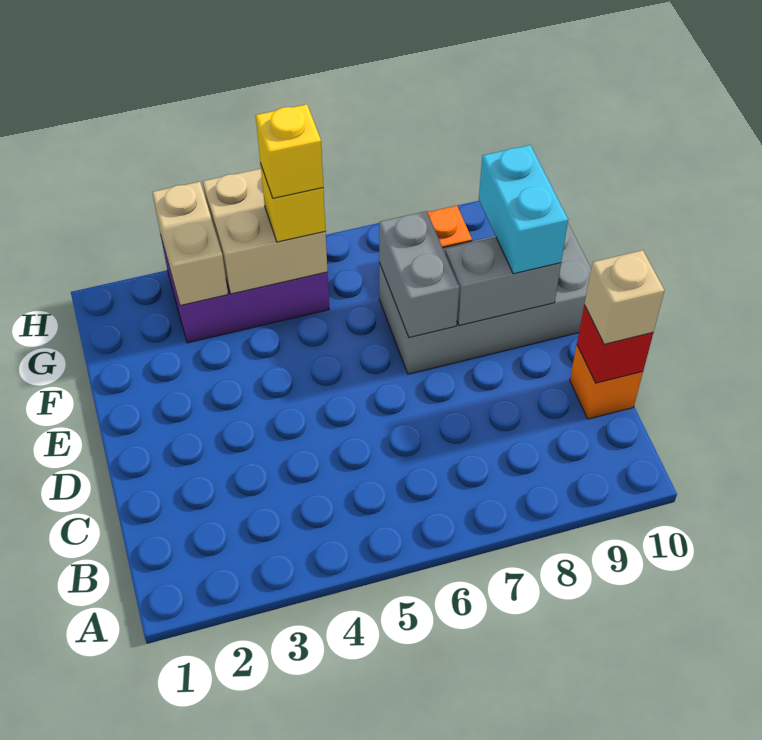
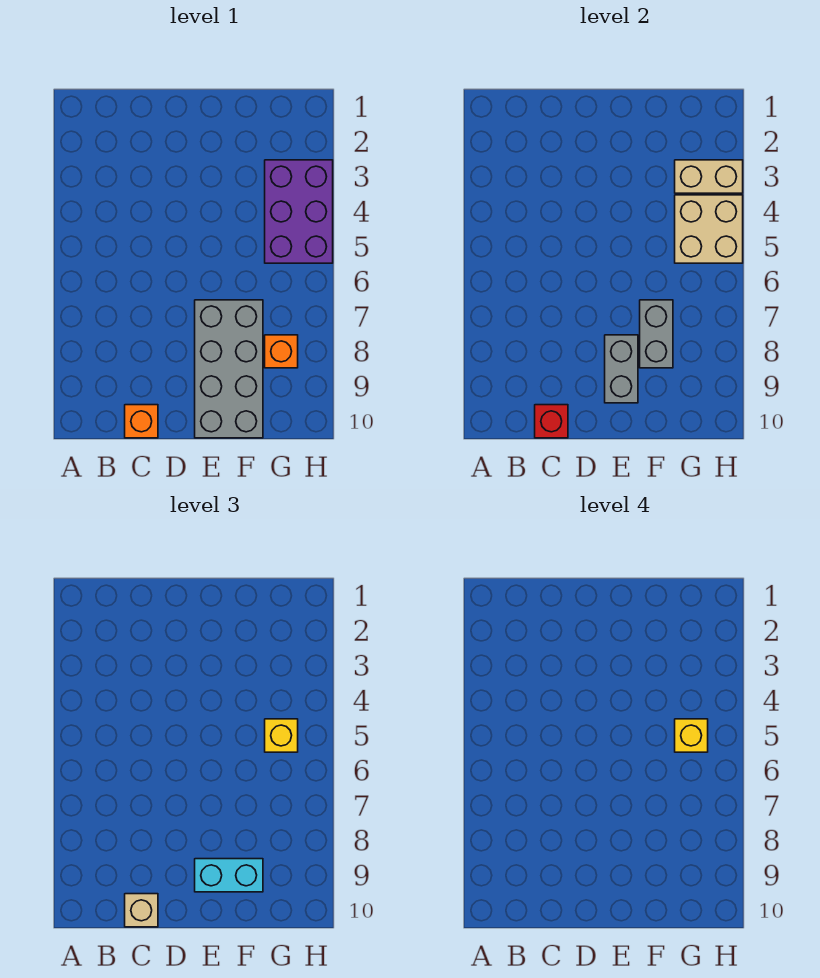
grey brick E7:F7 level 2 -> grey brick F7:F8 level 2

